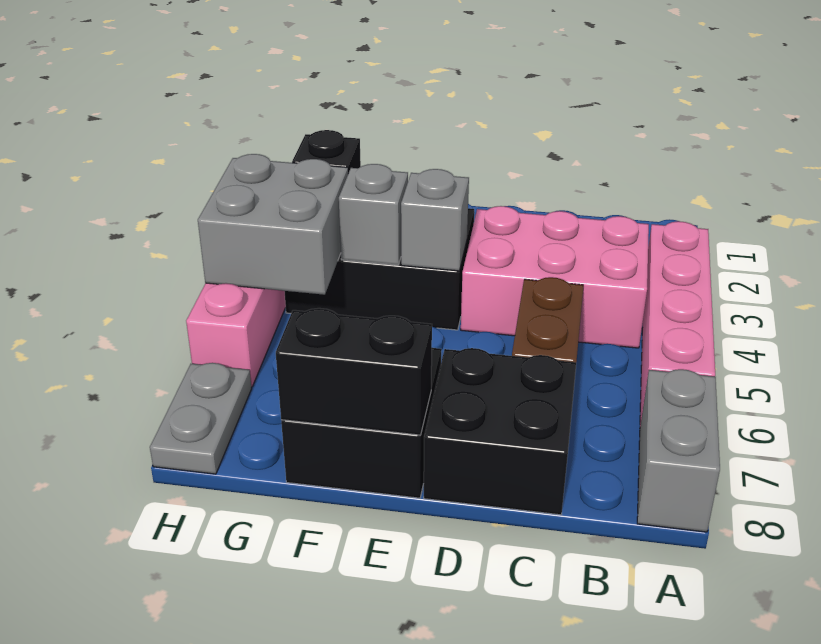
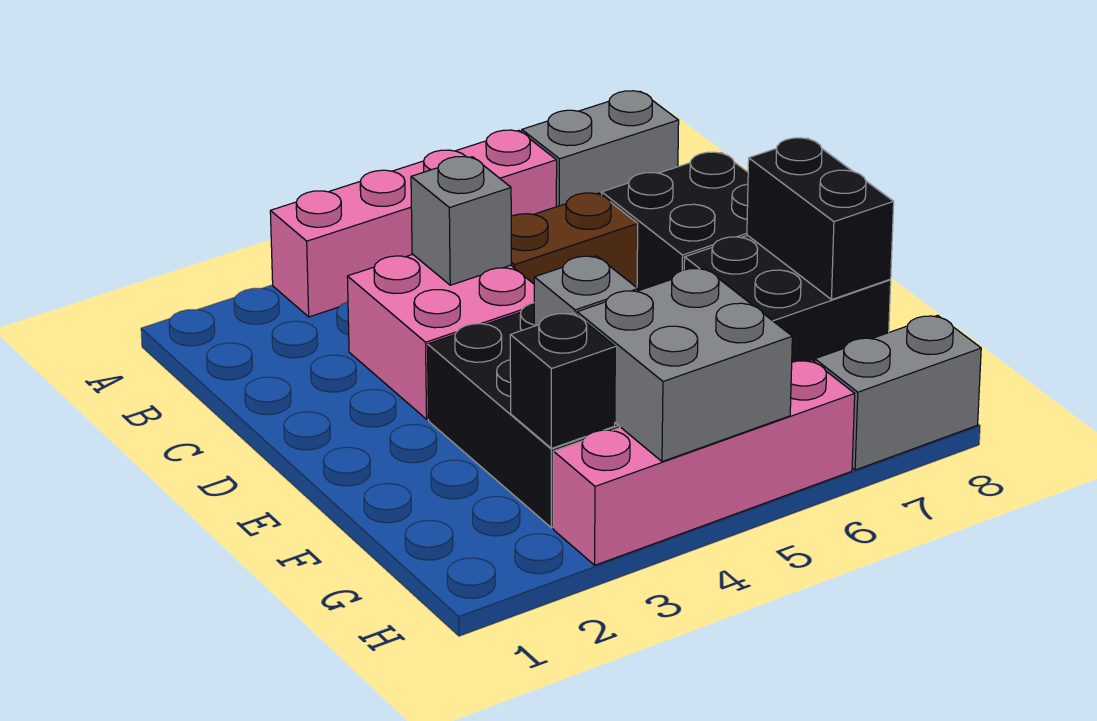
pink brick B3:D4 level 1 -> pink brick C3:D4 level 1
grey brick E4 level 2 -> grey brick C4 level 2
grey plate H7:H8 level 1 -> grey brick H7:H8 level 1

